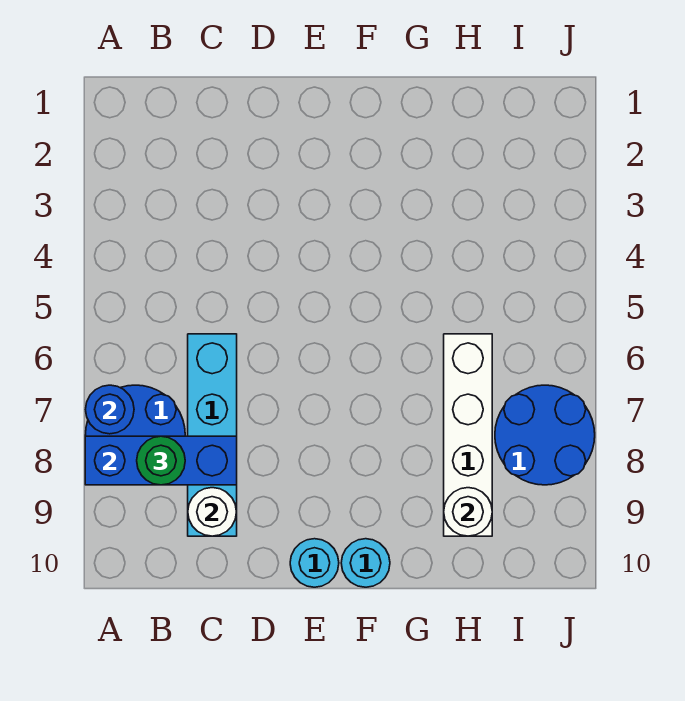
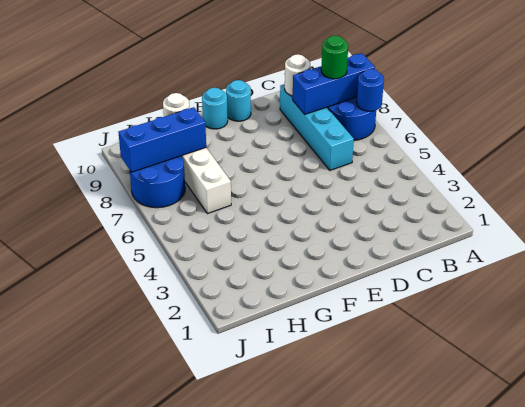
none -> blue brick H8:J8 level 2

